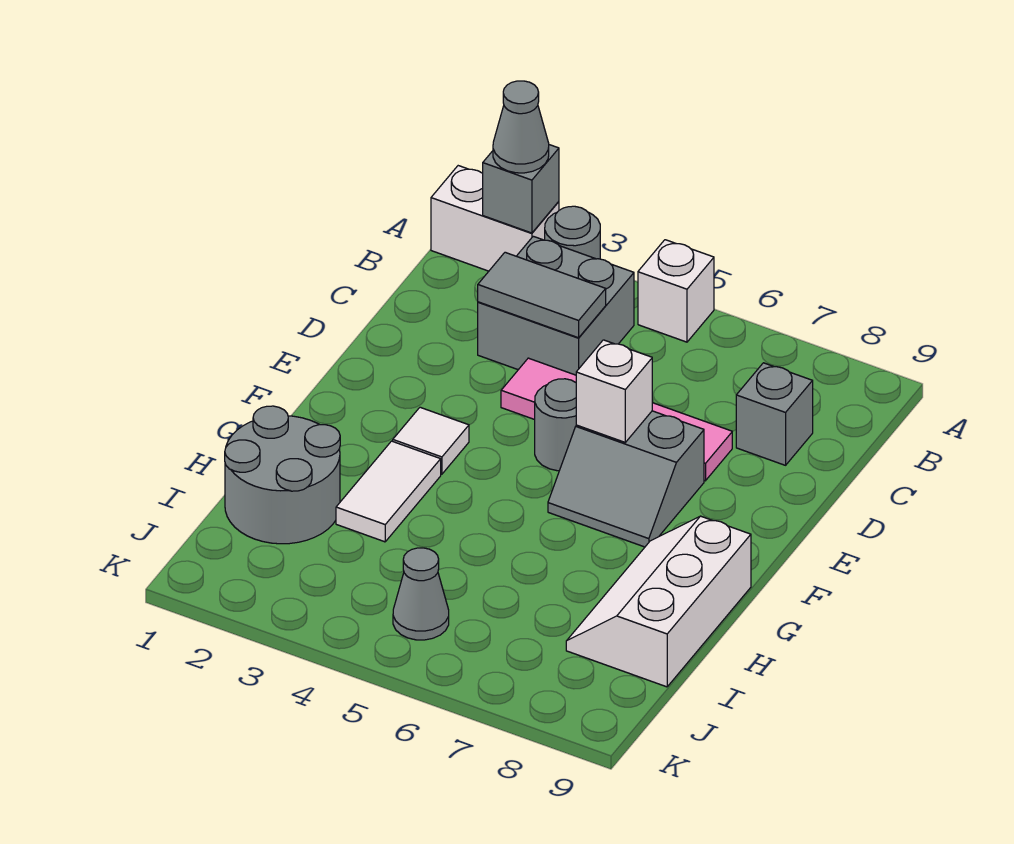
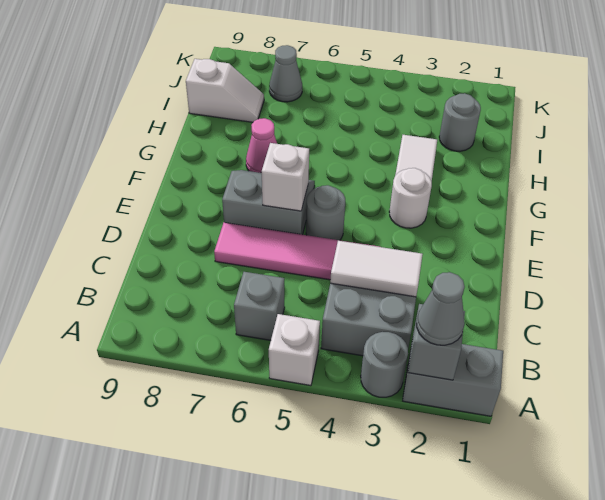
white brick A1:A2 level 1 -> grey brick A1:A2 level 1
grey tile C3:C4 level 2 -> white tile C3:C4 level 2
grey brick C8 level 1 -> grey brick B6 level 1
white tile F3 level 1 -> white round brick F3 level 1
none -> pink cone G7 level 1
white slope G8:I9 level 1 top 9 -> white slope I8:I9 level 1 top 9
grey round brick H1:I2 level 1 -> grey round brick I2 level 1
grey cone J5 level 1 -> grey cone J7 level 1

